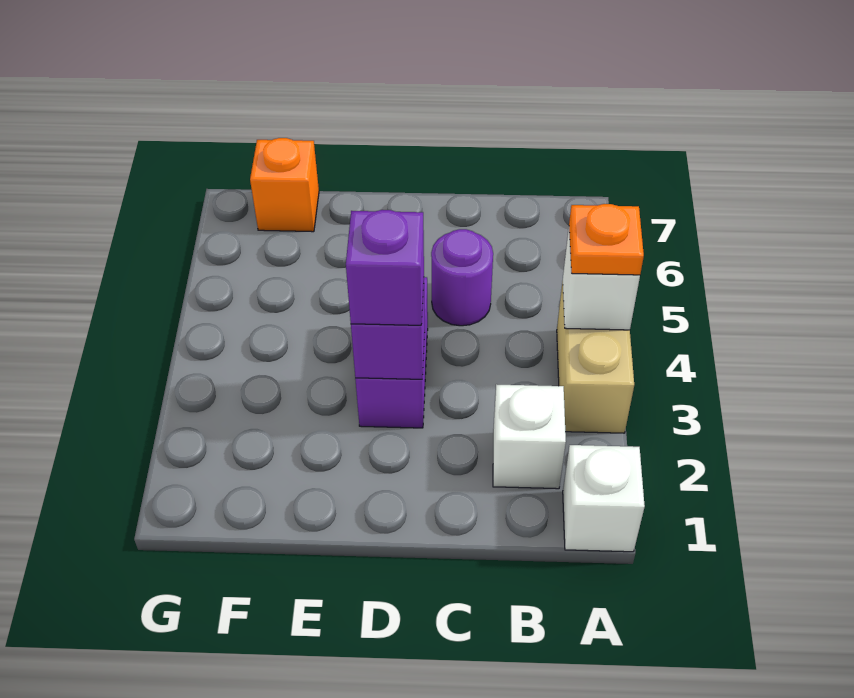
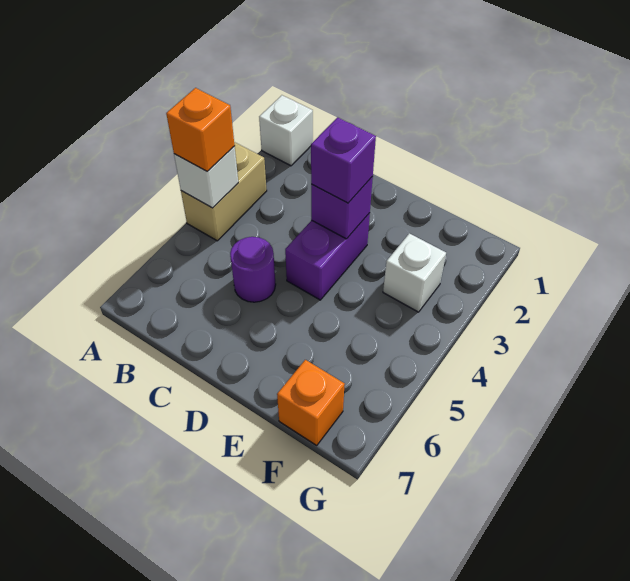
orange plate A4 level 3 -> orange brick A4 level 3
white brick B2 level 1 -> white brick F3 level 1

